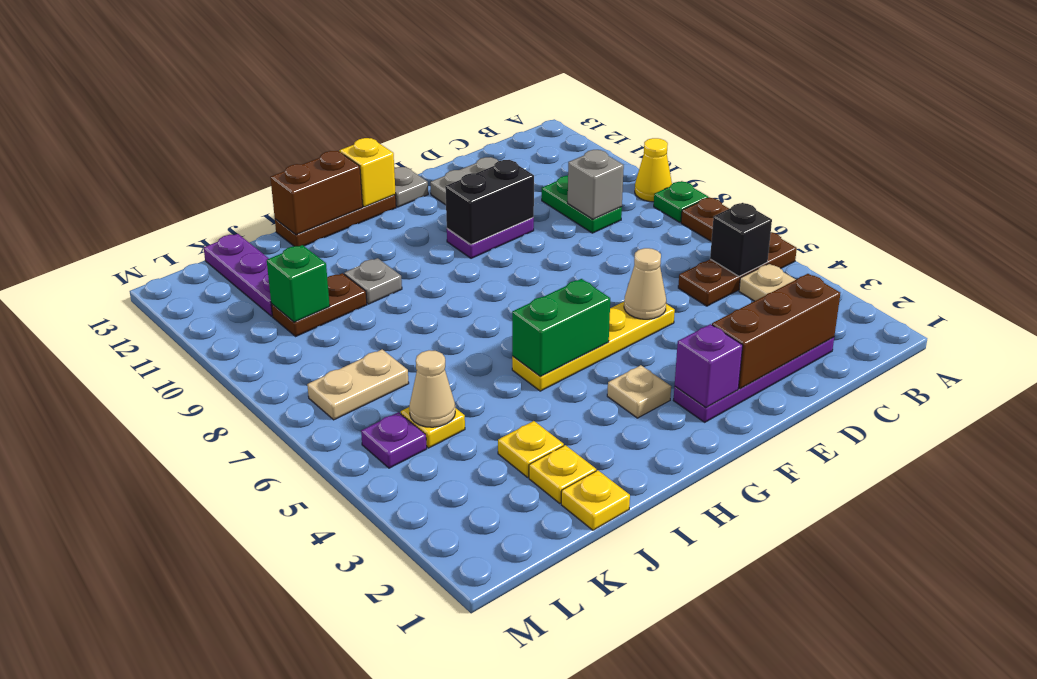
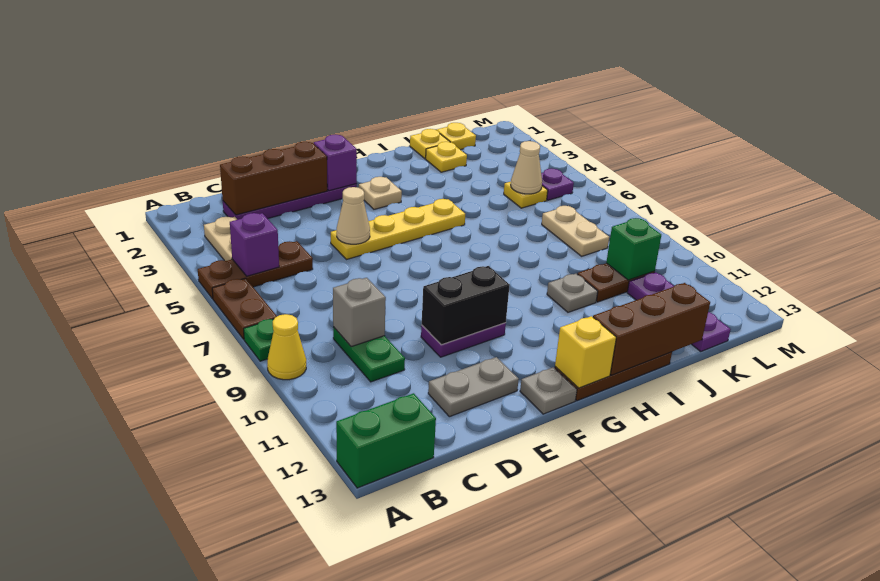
black brick B5 level 2 -> purple brick B5 level 2
green brick G5:H5 level 2 -> green brick A13:B13 level 1
brown brick H13:I13 level 2 -> brown brick H13:J13 level 2
yellow plate J3 level 1 -> yellow plate K1 level 1
tan plate K7:L7 level 1 -> tan plate K7:K8 level 1

